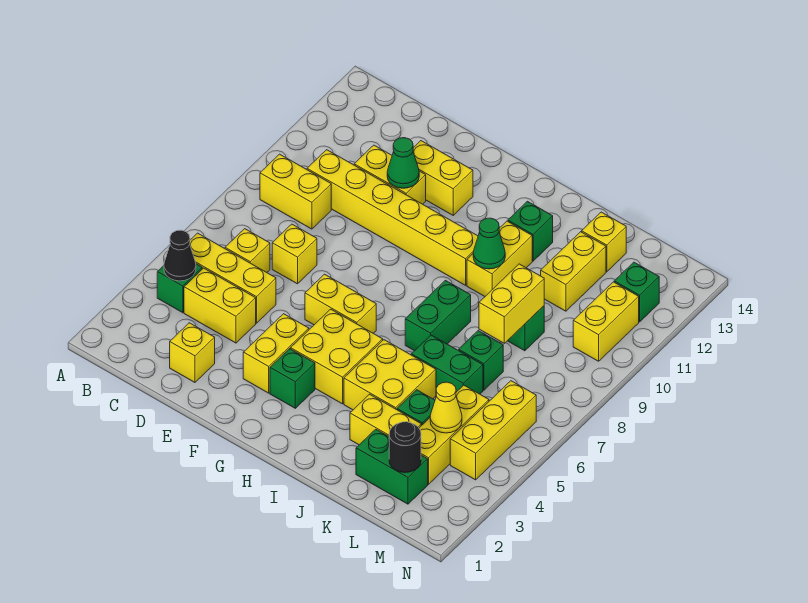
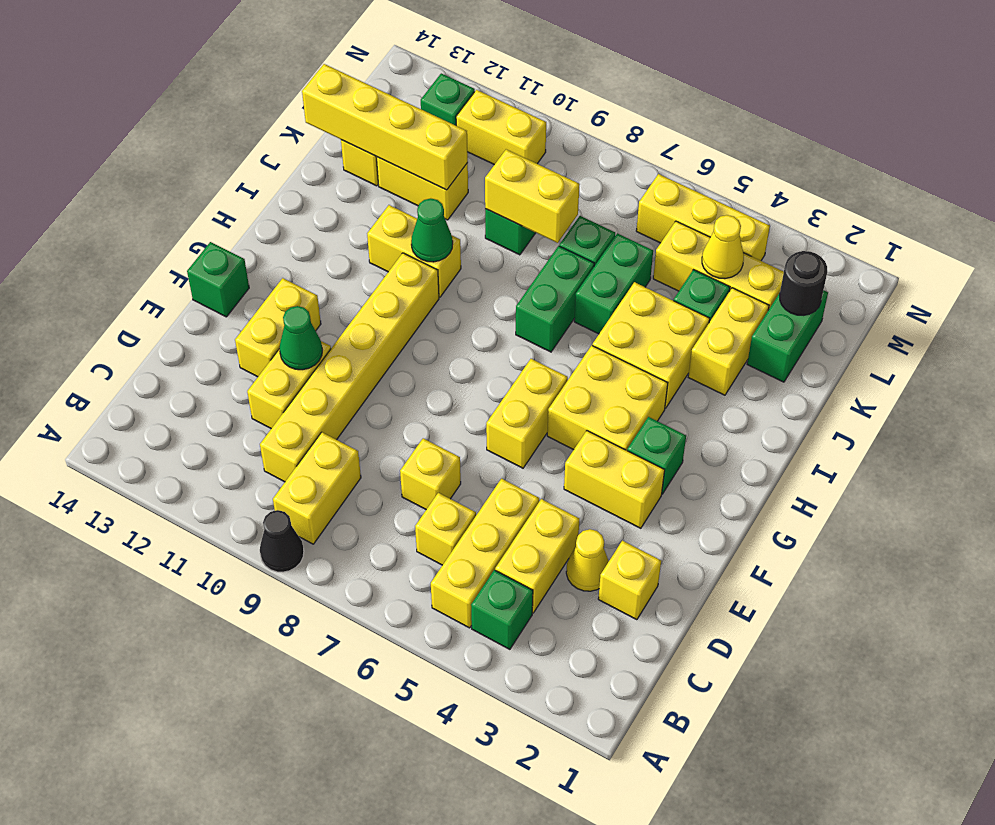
black cone B4 level 2 -> black cone A9 level 1
none -> yellow cone D3 level 1
green brick I7:I8 level 1 -> green brick I7:J7 level 1
green brick I12 level 1 -> green brick F14 level 1
none -> yellow brick K11:K14 level 2

